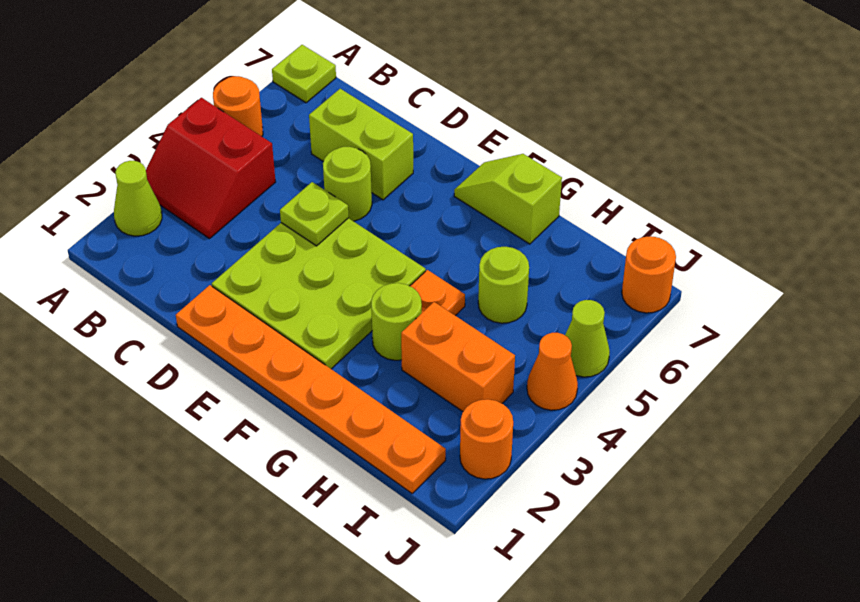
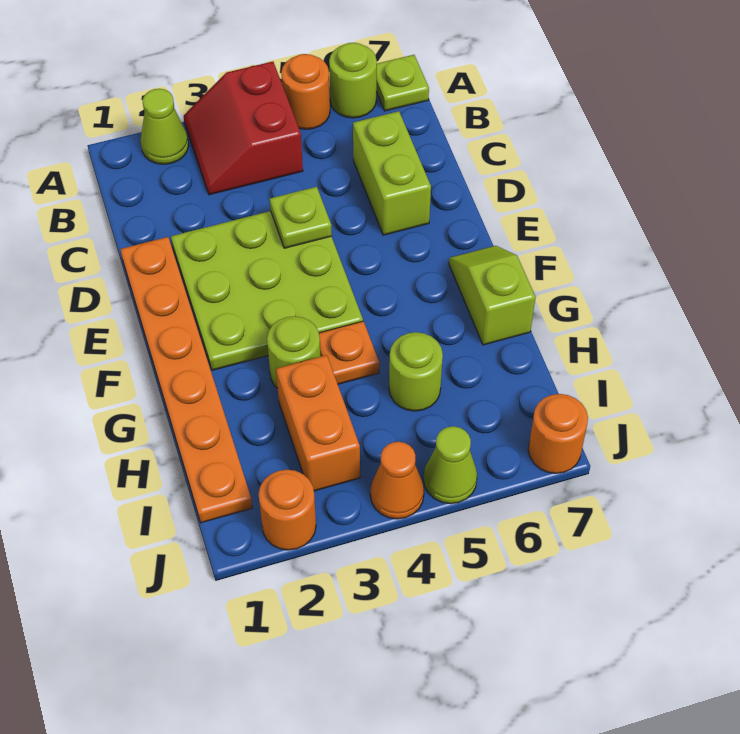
lime round brick D5 level 1 -> lime round brick A6 level 1

